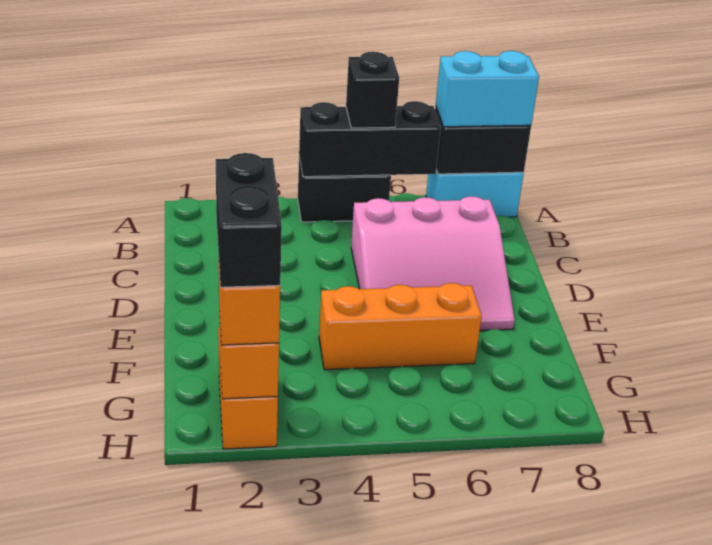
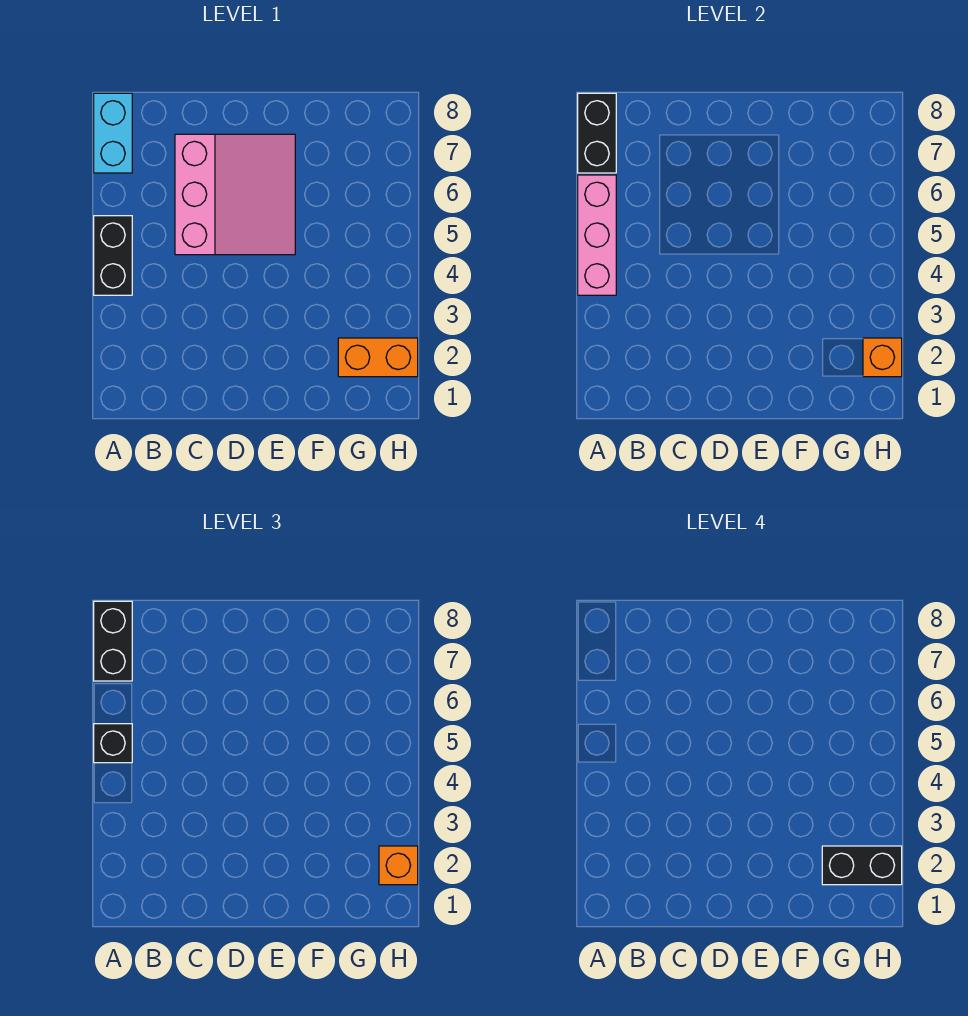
black brick A4:A6 level 2 -> pink brick A4:A6 level 2
cyan brick A7:A8 level 3 -> black brick A7:A8 level 3
orange brick F4:F6 level 1 -> none

